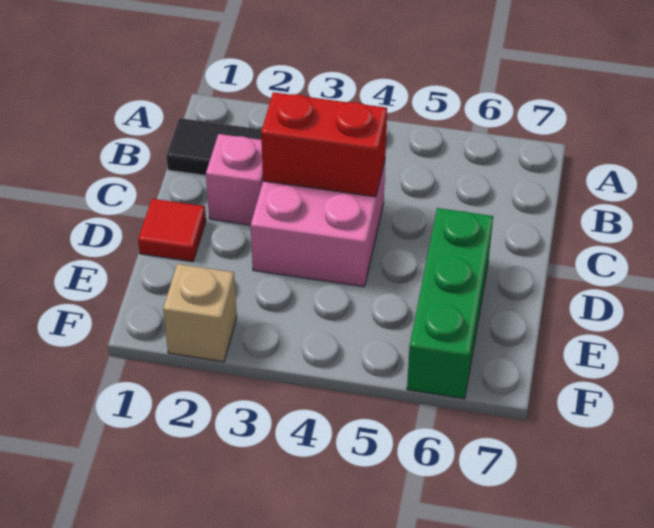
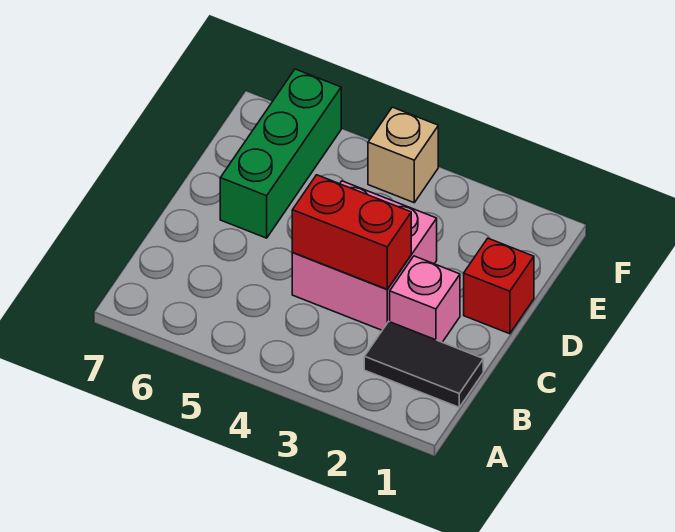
red tile D1 level 1 -> red brick D1 level 1
tan brick F2 level 1 -> tan brick F4 level 1

